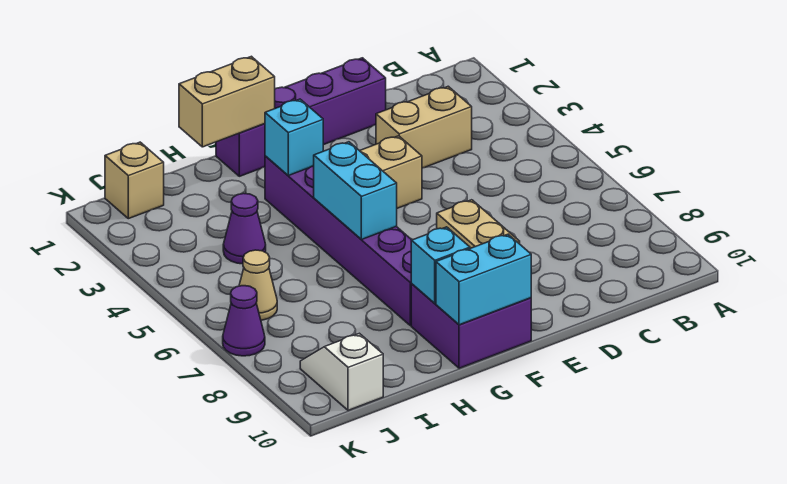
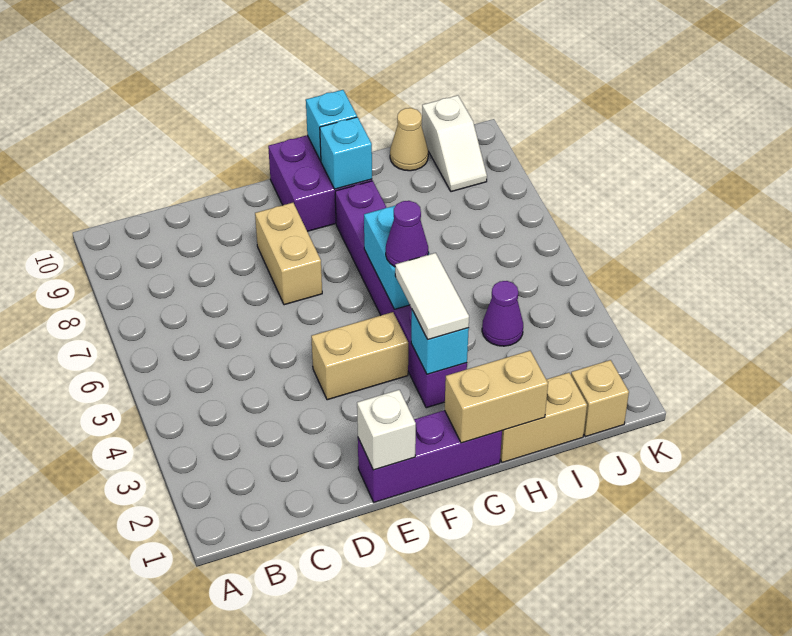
tan brick C3:D3 level 1 -> tan brick H1:I1 level 1
purple brick D1:G1 level 1 -> purple brick E1:G1 level 1
none -> white brick E1 level 2
cyan brick F10:G10 level 2 -> cyan brick G10 level 2
none -> white tile G3:G4 level 3
tan cone J6 level 1 -> tan cone I10 level 1
purple cone K7 level 1 -> purple cone G5 level 3

